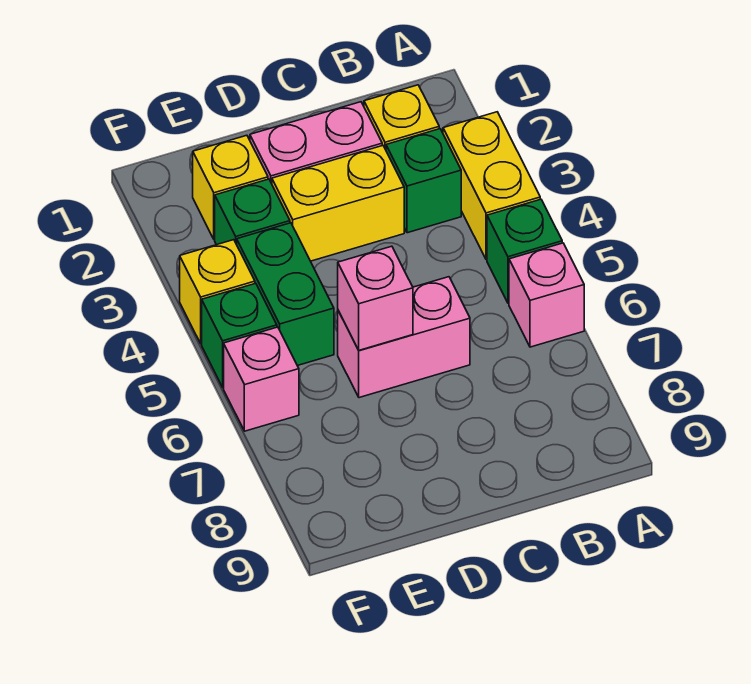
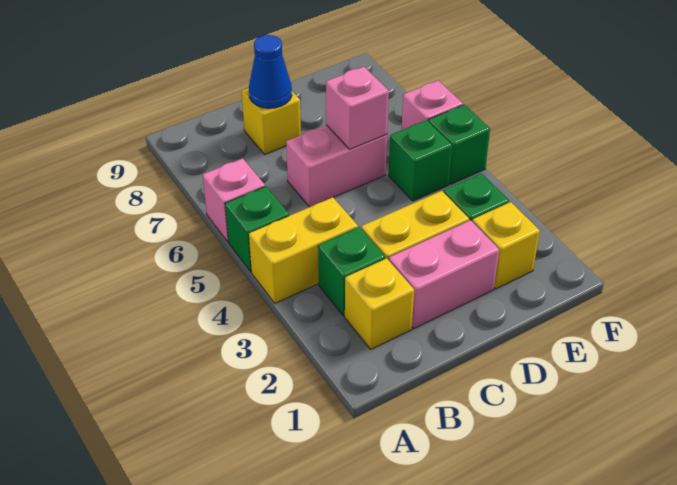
yellow brick A3:A4 level 1 -> yellow brick A4:B4 level 1
none -> blue cone C8 level 2
green brick E4:E5 level 1 -> green brick E5 level 1
yellow brick F4 level 1 -> yellow brick C8 level 1

